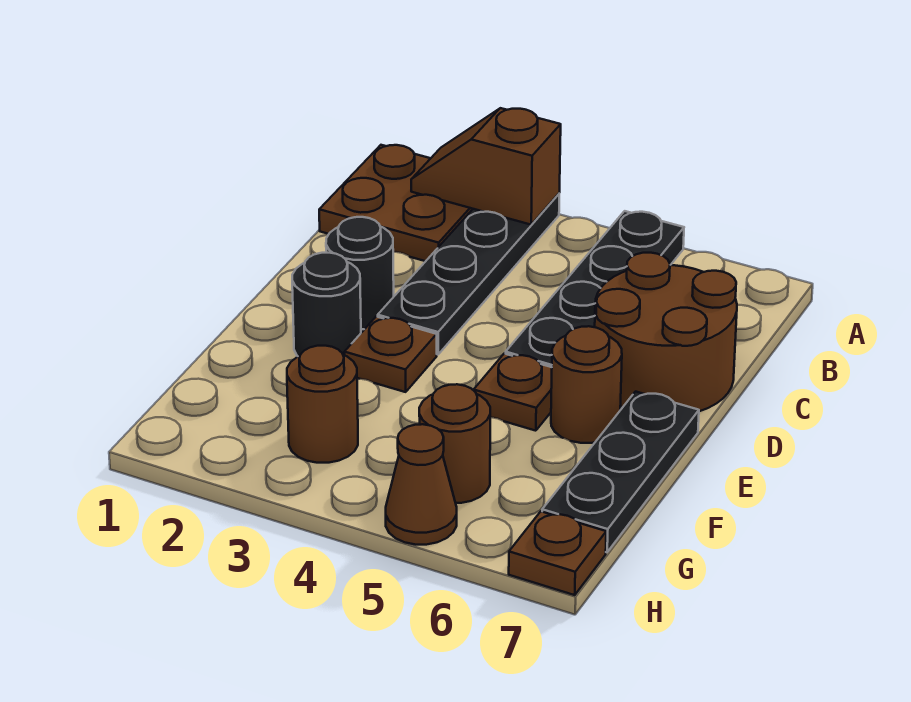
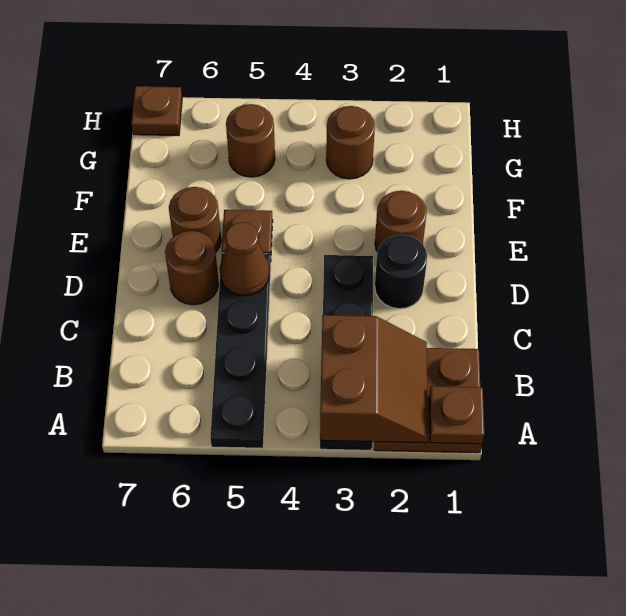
brown slope A2:A3 level 2 top 3 -> brown slope A2:B3 level 2 top 3
brown round brick C6:D7 level 1 -> brown round brick D6 level 1
black round brick E2 level 1 -> brown round brick E2 level 1
brown plate E3 level 1 -> brown plate A1 level 2
black plate E7:G7 level 1 -> none
brown cone H5 level 1 -> brown cone D5 level 2

